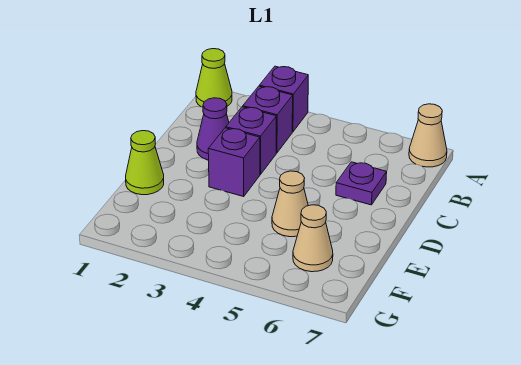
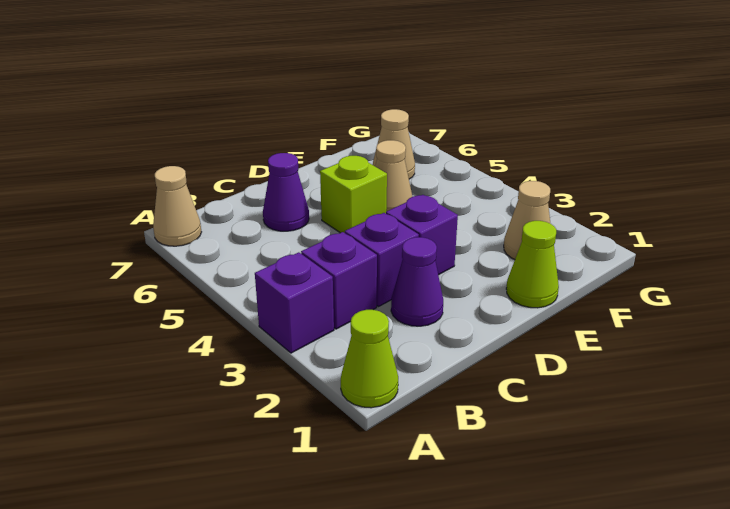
purple plate C6 level 1 -> purple cone C6 level 1
none -> lime brick D5 level 1
none -> tan cone F2 level 1

